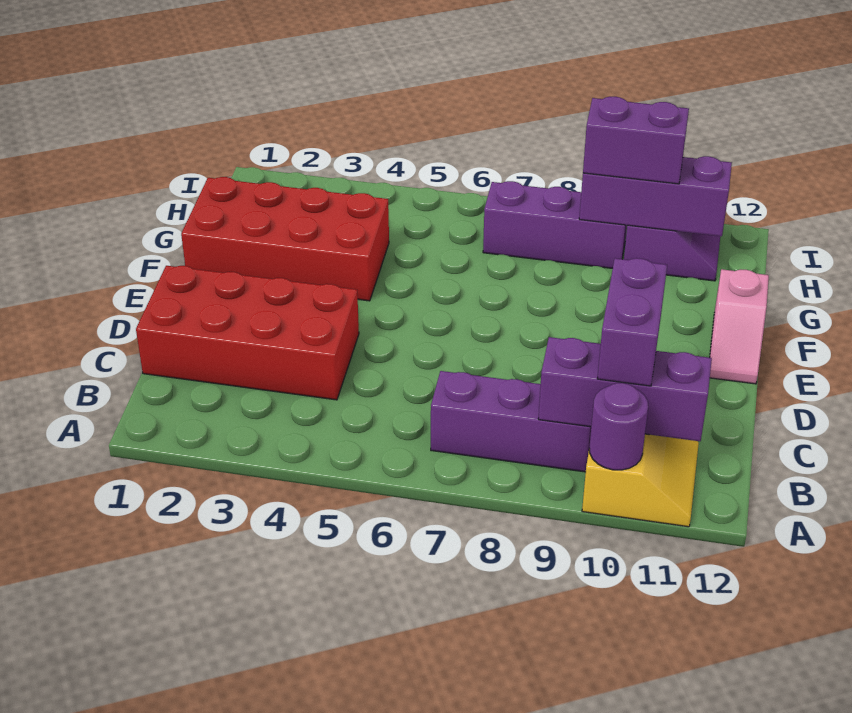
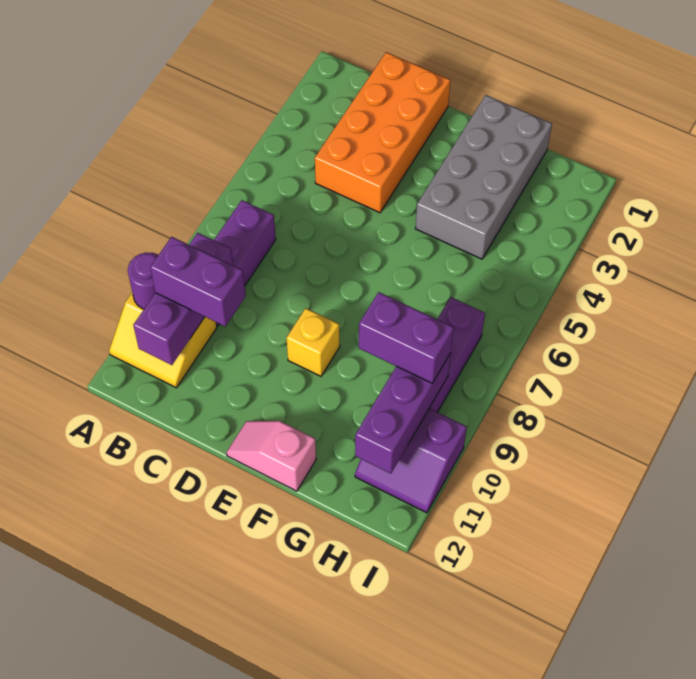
red brick C1:D4 level 1 -> orange brick C1:D4 level 1
none -> yellow brick E9 level 1
red brick F1:G4 level 1 -> grey brick F1:G4 level 1
purple brick H9:H10 level 3 -> purple brick G9:H9 level 3

